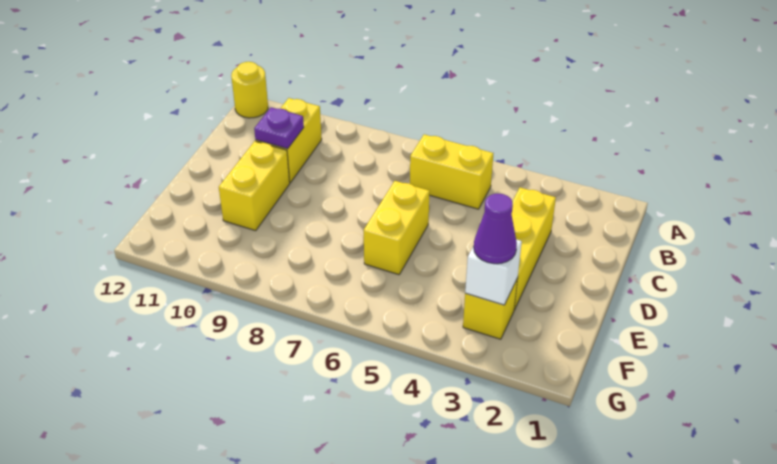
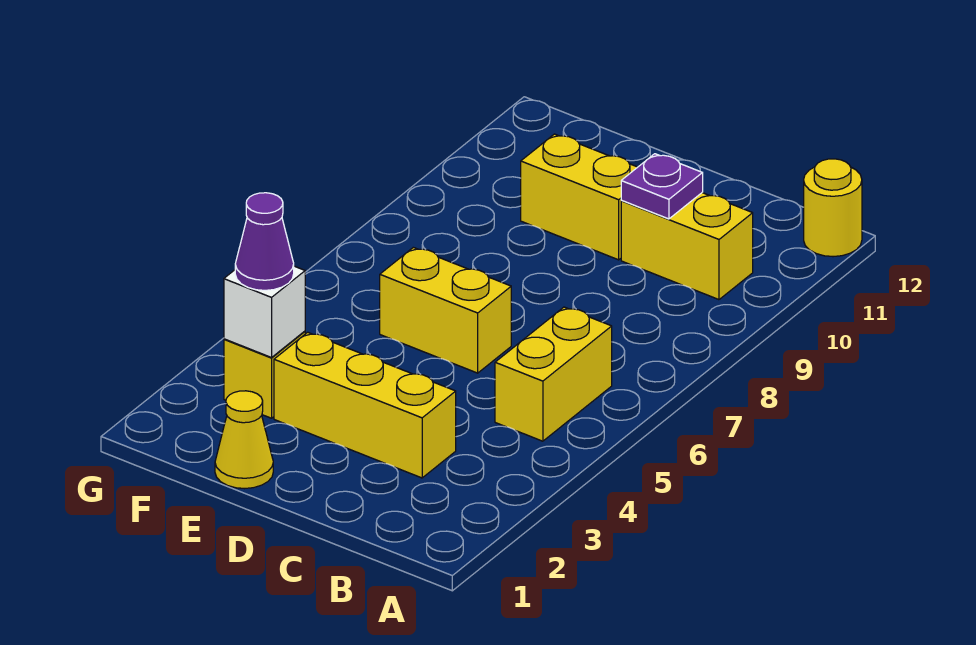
none -> yellow cone E1 level 1

